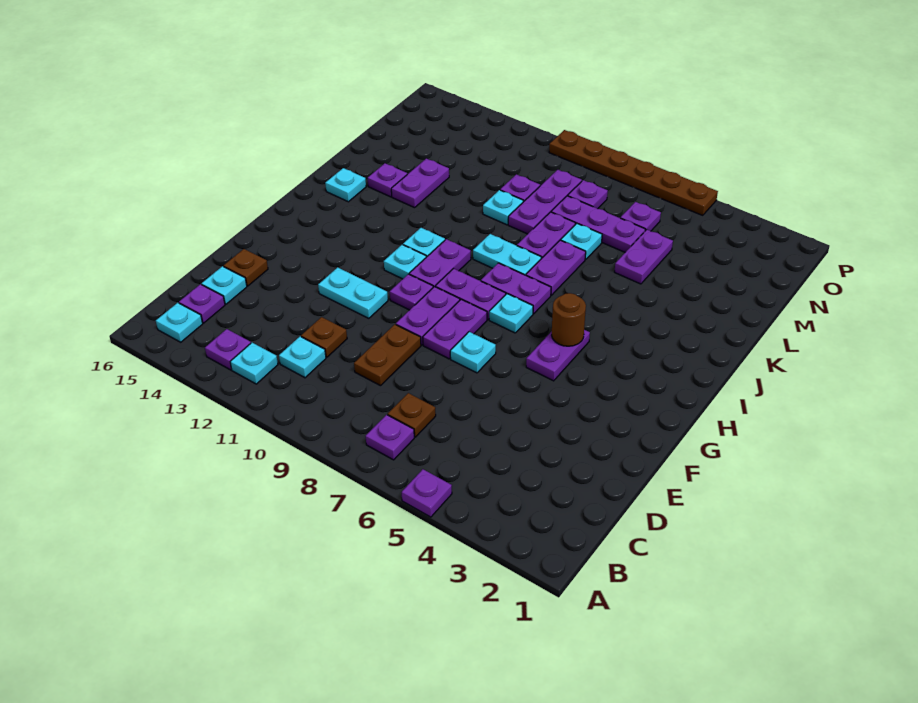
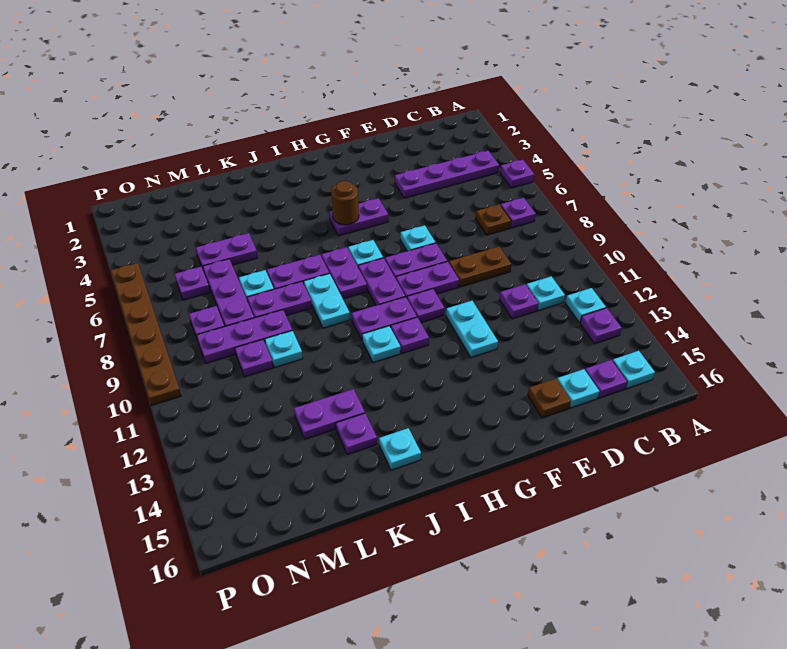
none -> purple plate B4:E4 level 1
brown plate D11 level 1 -> purple plate D11 level 1
cyan plate H11 level 1 -> purple plate H11 level 1

